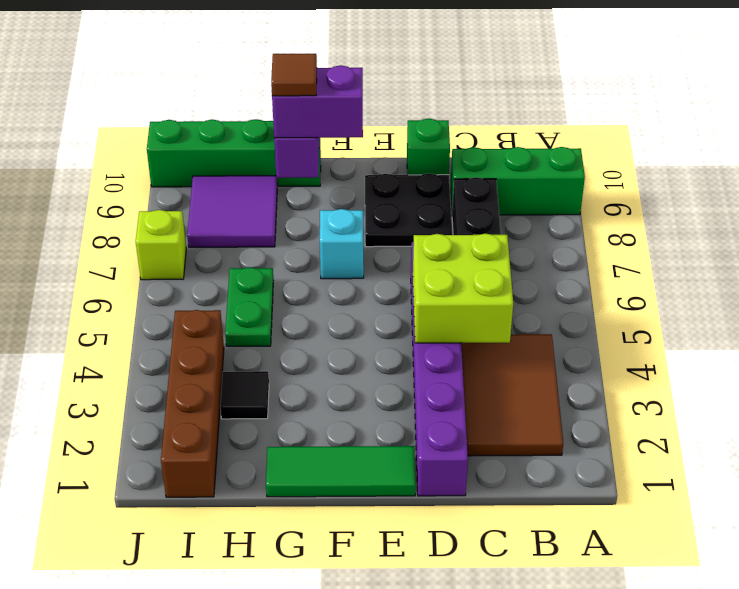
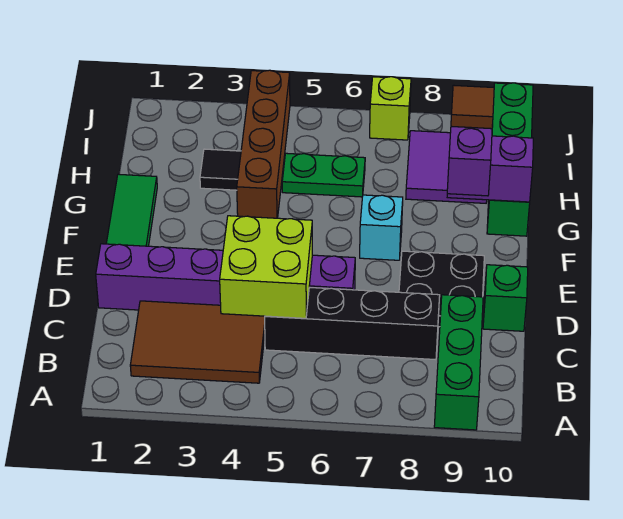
brown brick I1:I4 level 1 -> brown brick G4:J4 level 1

